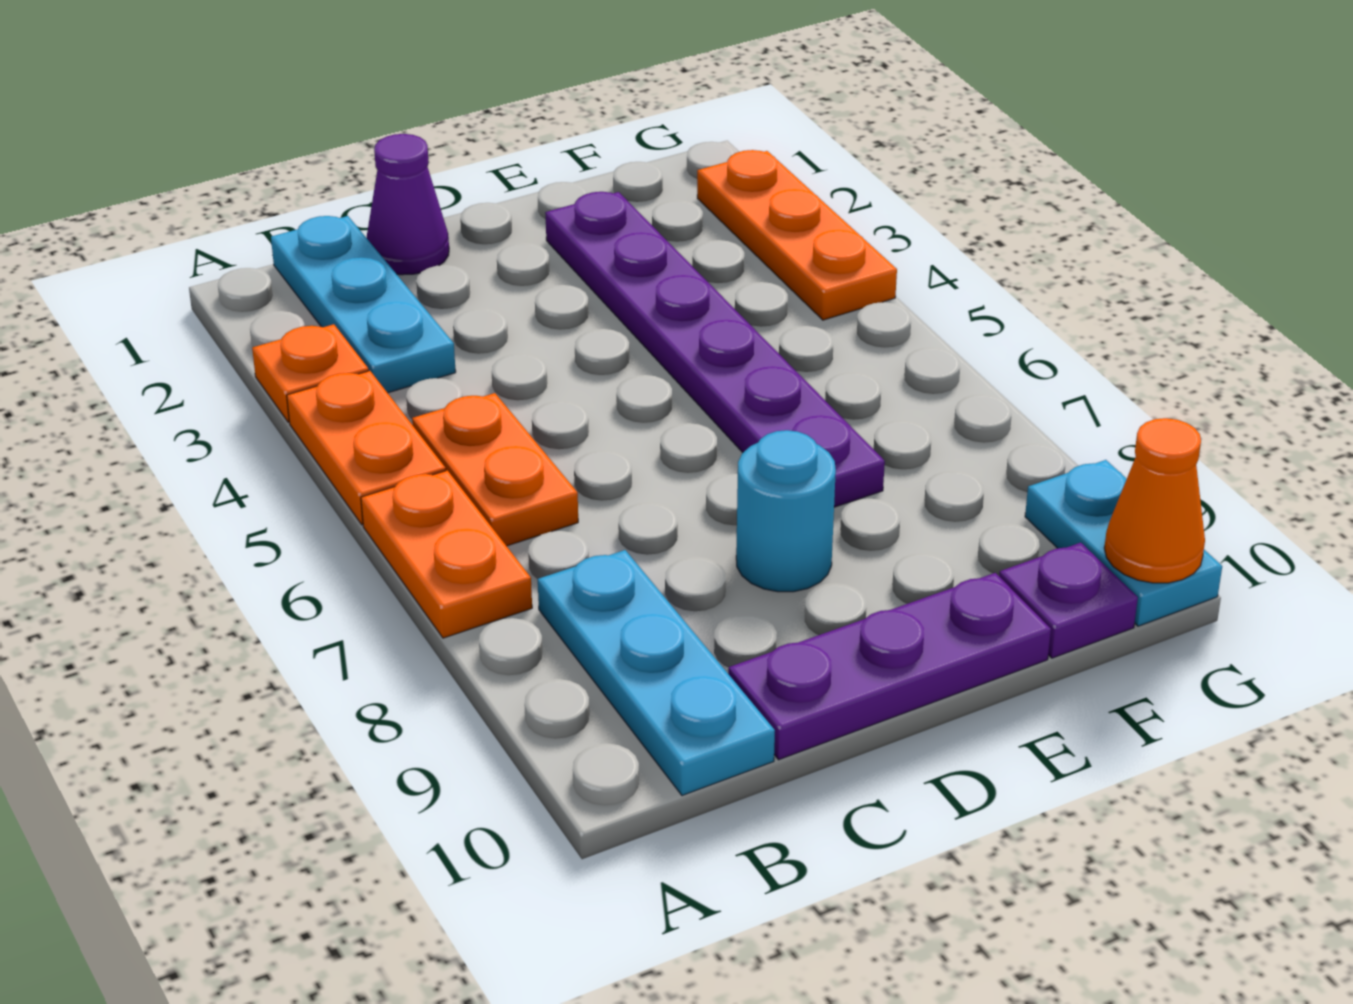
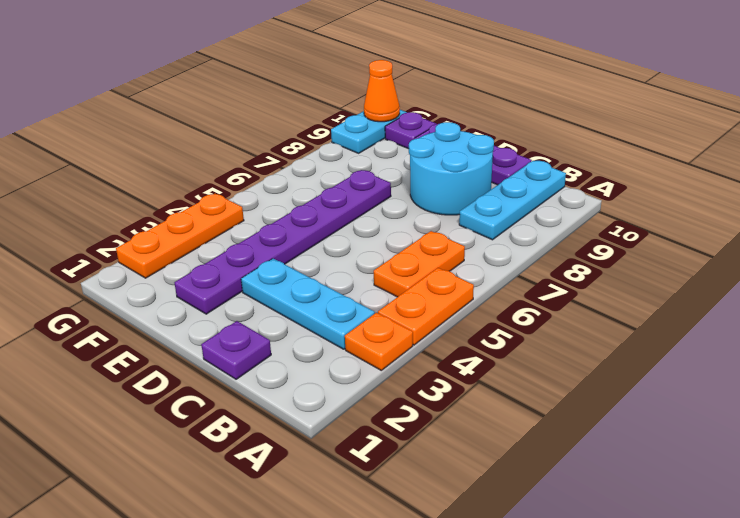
orange plate A6:A7 level 1 -> none
cyan plate B1:B3 level 1 -> cyan plate B3:D3 level 1
purple cone C1 level 1 -> purple plate C1 level 1
cyan round brick D8 level 1 -> cyan round brick C8:D9 level 1

